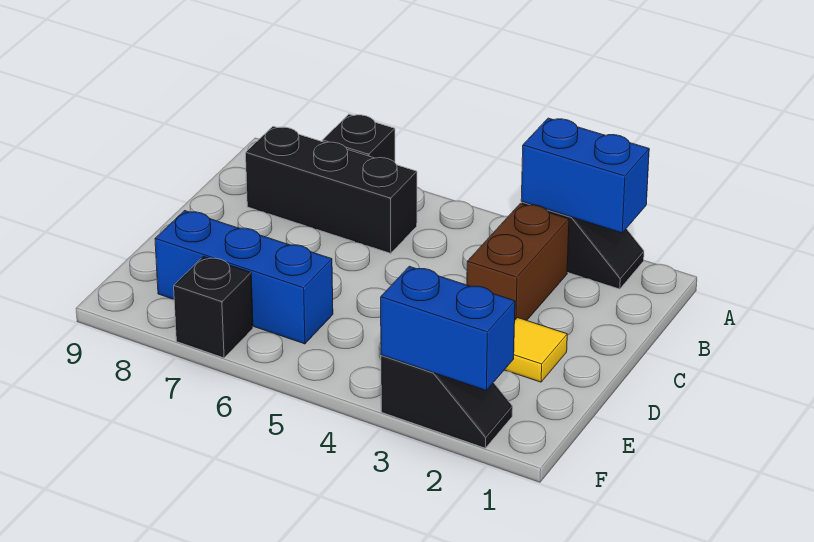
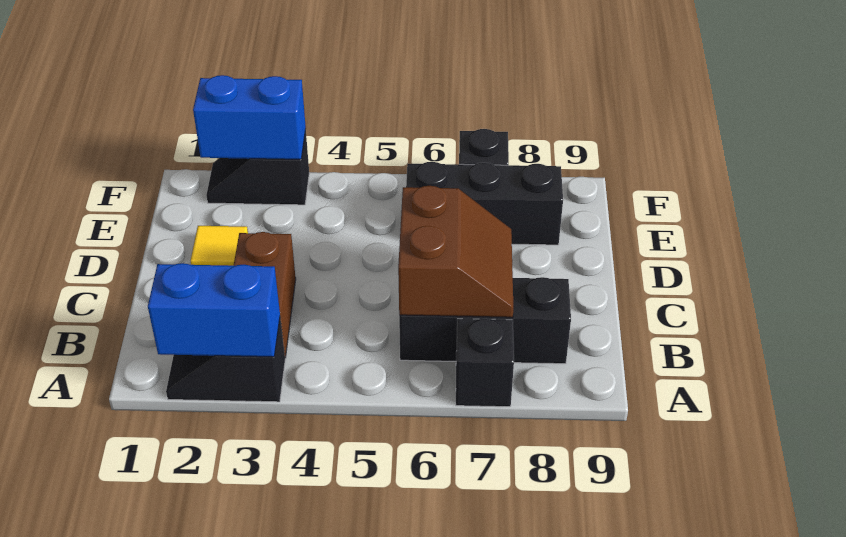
none -> brown slope B6:C7 level 2 top 6
blue brick E6:E8 level 1 -> black brick E6:E8 level 1

